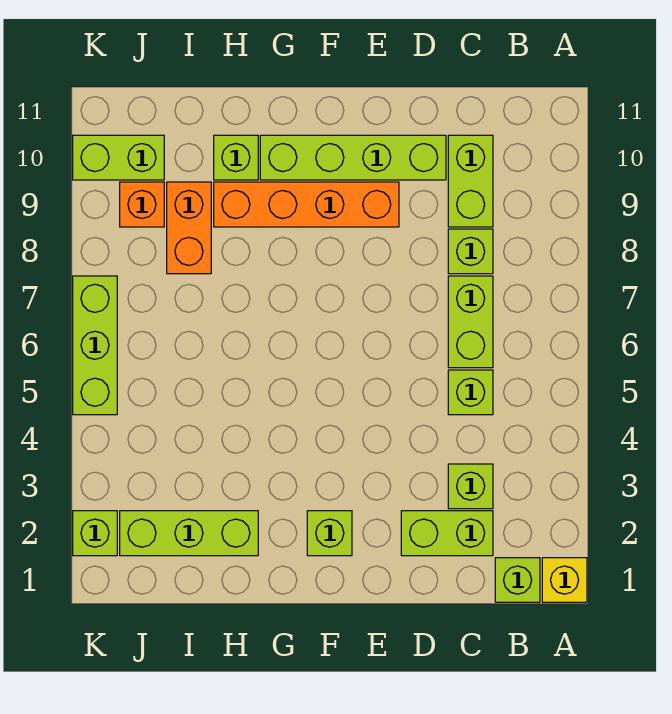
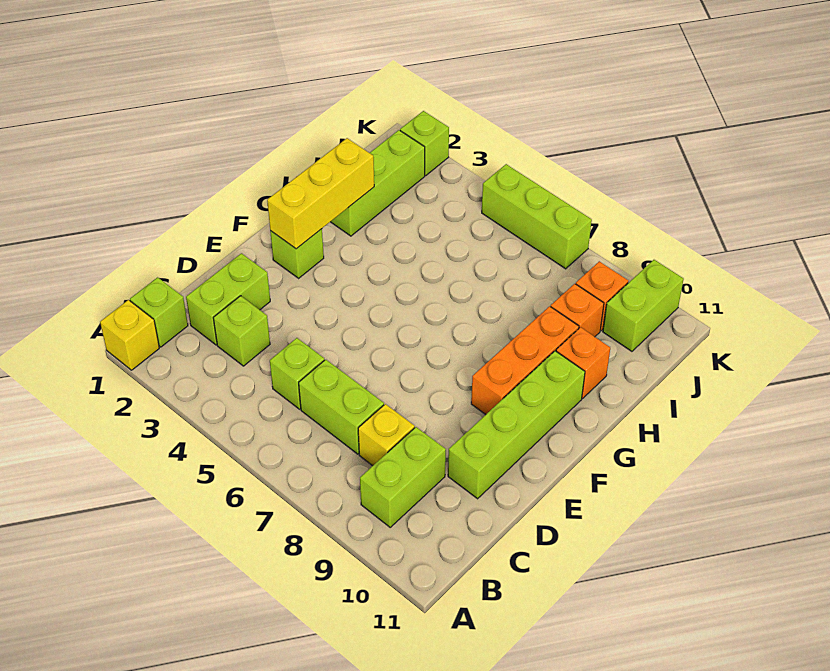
lime brick C8 level 1 -> yellow brick C8 level 1
lime brick C9:C10 level 1 -> lime brick B9:C9 level 1
orange brick E9:H9 level 1 -> orange brick F9:H9 level 1
none -> yellow brick F2:H2 level 2
lime brick H10 level 1 -> orange brick H10 level 1
orange brick I8:I9 level 1 -> orange brick I9 level 1

